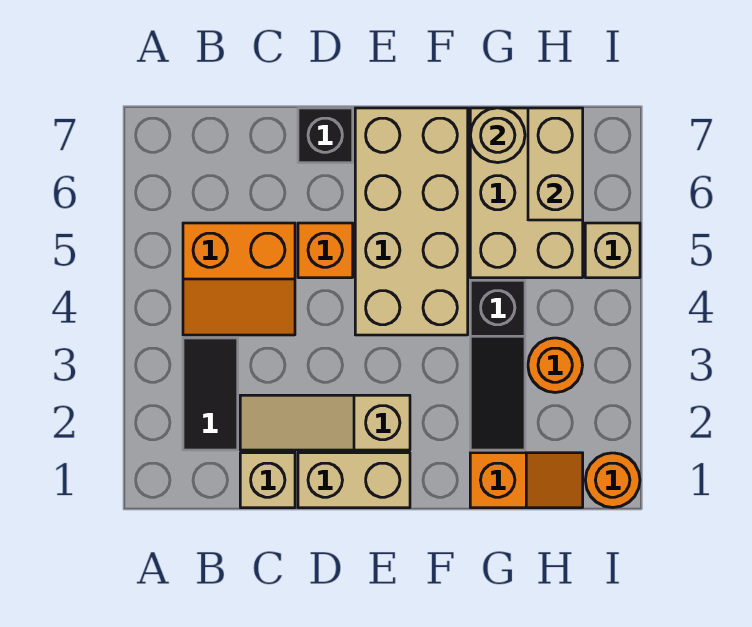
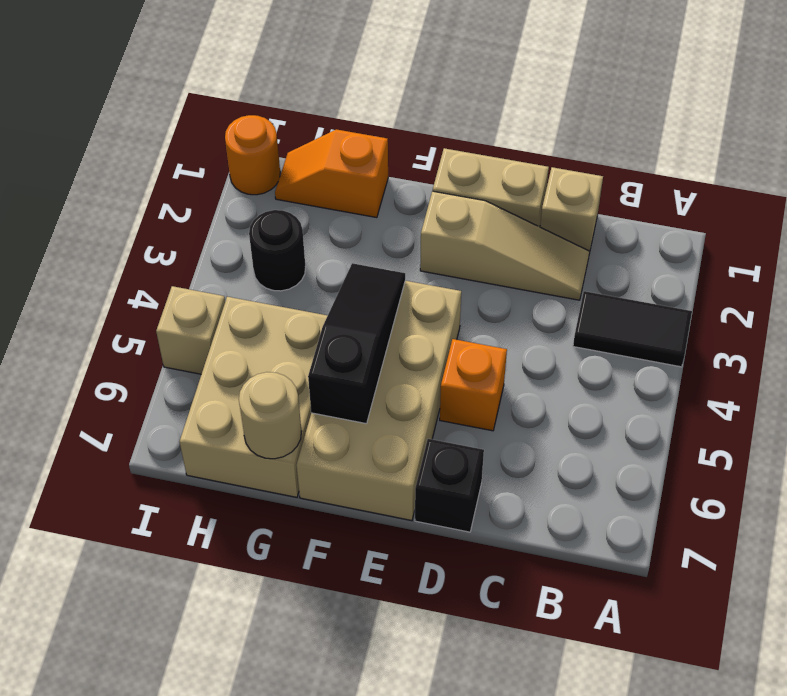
black tile B2:B3 level 1 -> black tile A3:B3 level 1
orange slope B4:C5 level 1 top 5 -> none
black slope G2:G4 level 1 top 4 -> black slope F4:F6 level 2 top 6
orange round brick H3 level 1 -> black round brick H3 level 1
tan brick H6:H7 level 2 -> none

